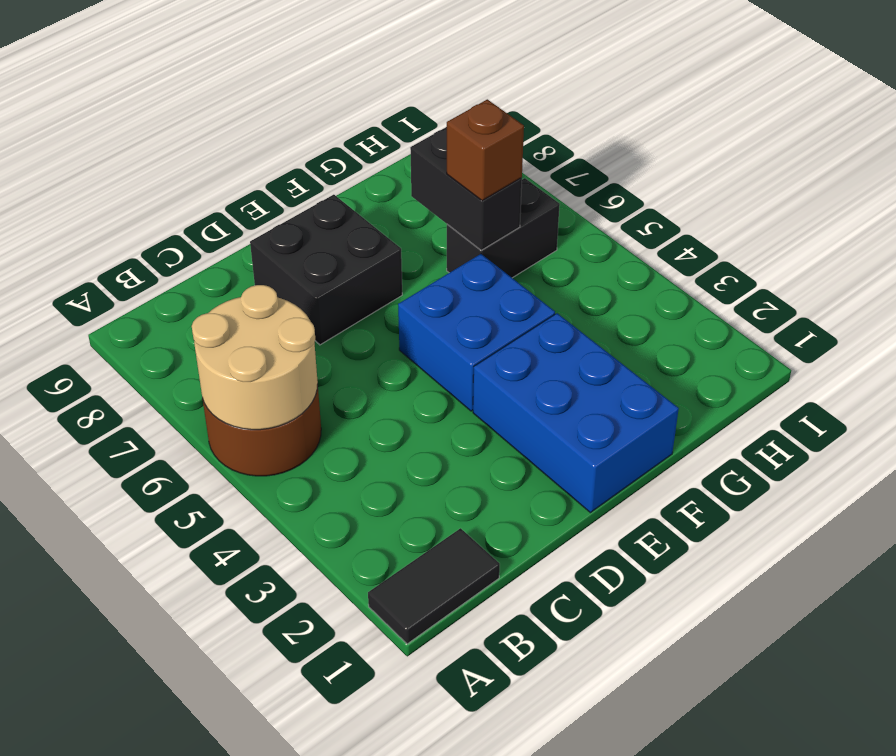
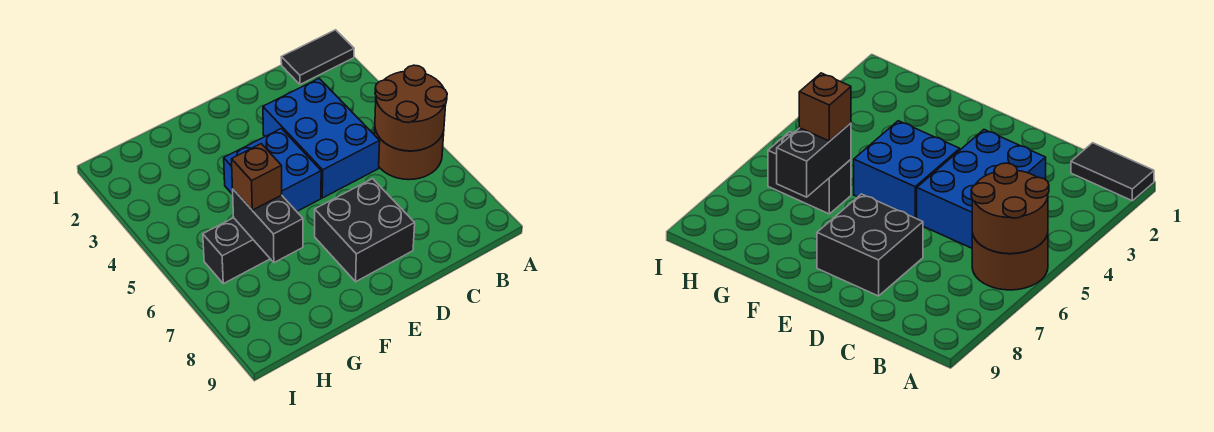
tan round brick A5:B6 level 2 -> brown round brick A5:B6 level 2
blue brick E1:F3 level 1 -> blue brick C3:D5 level 1

